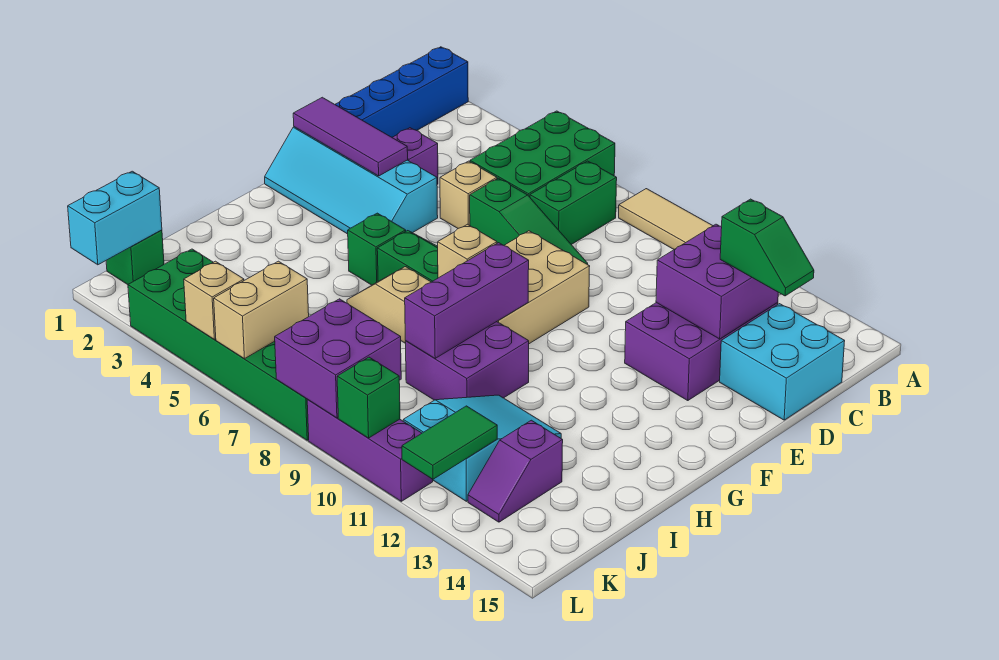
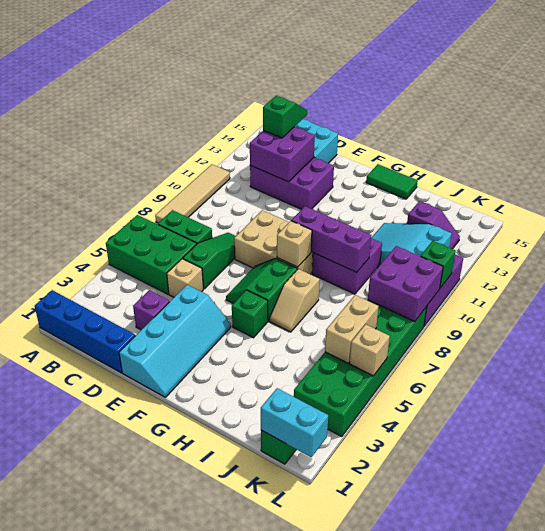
purple tile E1:E3 level 2 -> none
tan brick K6:L6 level 2 -> tan brick K5:K6 level 2
green tile K12:L12 level 2 -> green tile G15:H15 level 1

